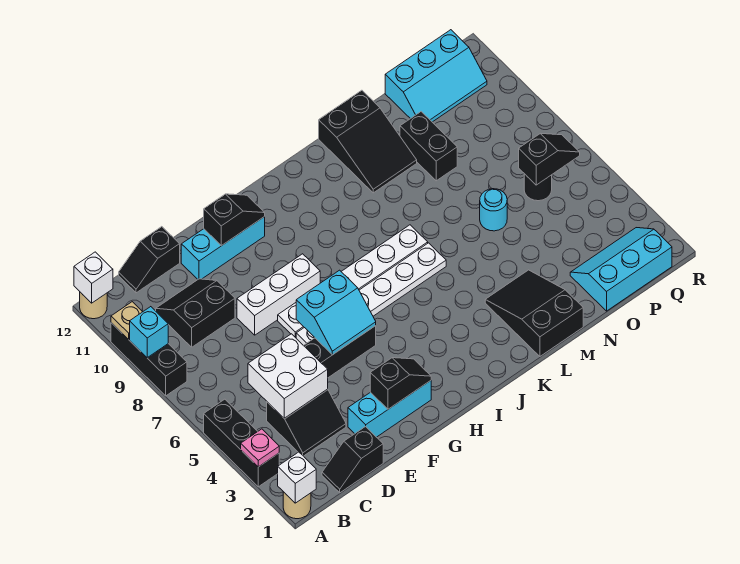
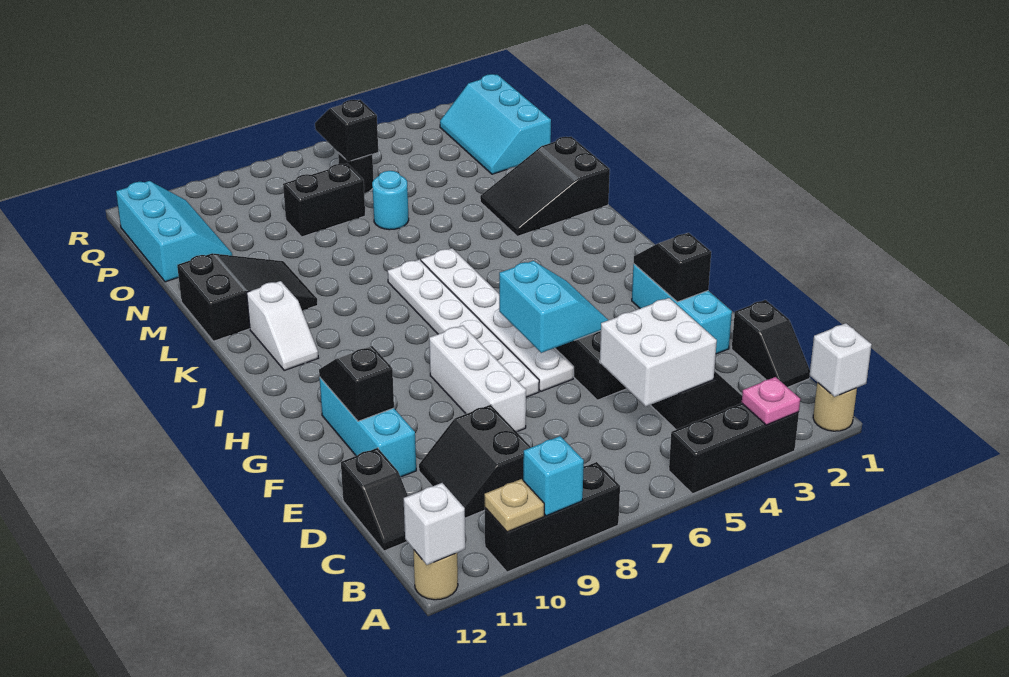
none -> white slope J11:K11 level 1 top K
black brick N9:N10 level 1 -> black brick O7:O8 level 1

